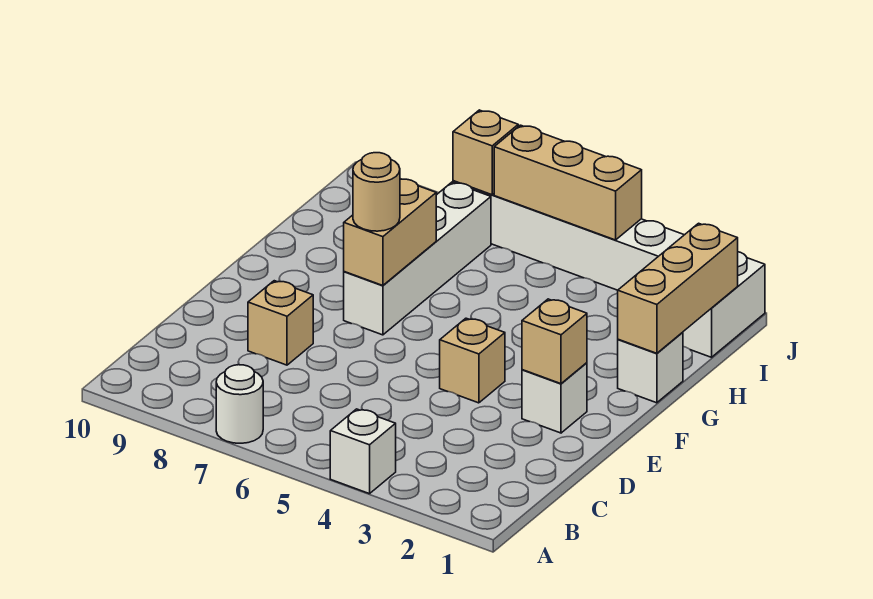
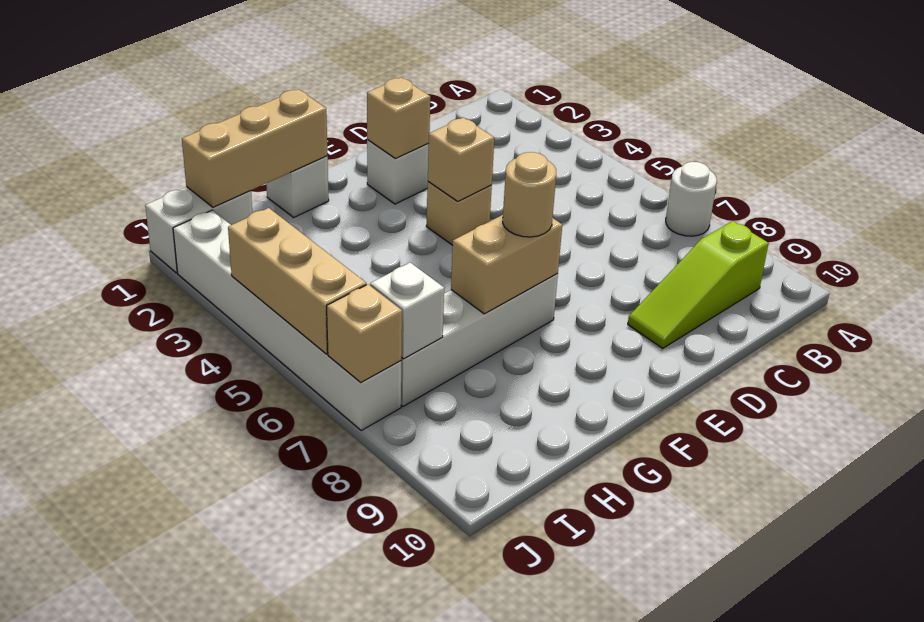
white brick A4 level 1 -> white brick I7 level 2
none -> lime slope B9:D9 level 1 top B
tan brick D8 level 1 -> tan brick E4 level 2

